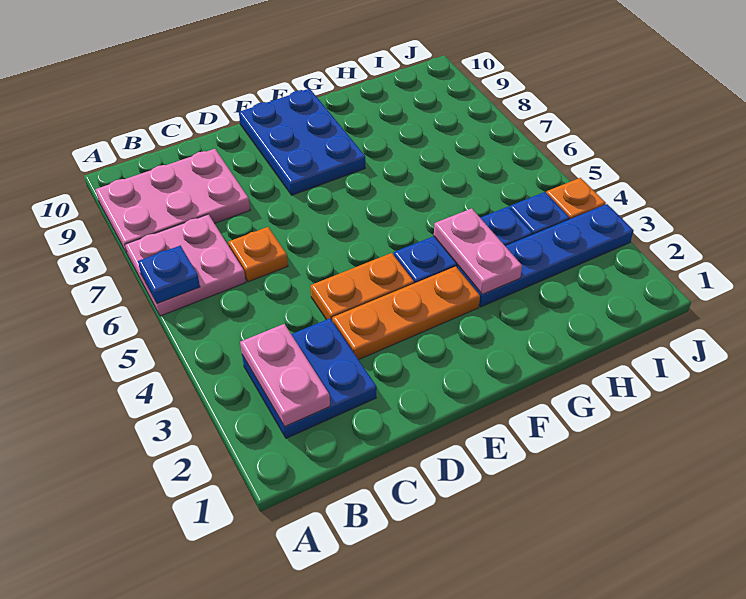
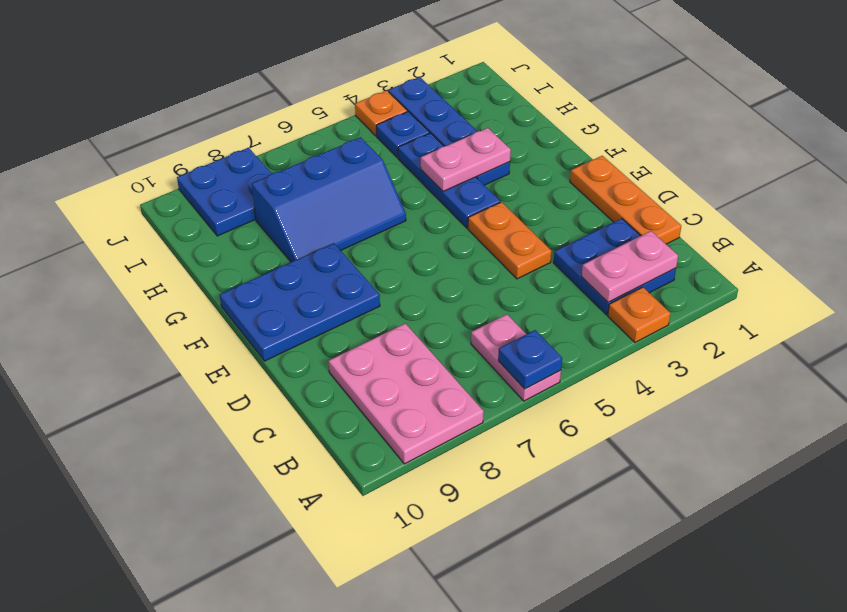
pink plate A6:B7 level 1 -> pink plate A6:B6 level 1
orange plate C6 level 1 -> orange plate A3 level 1
orange plate D3:F3 level 1 -> orange plate C1:E1 level 1
none -> blue slope G6:H8 level 1 top H
none -> blue plate I8:J9 level 1

